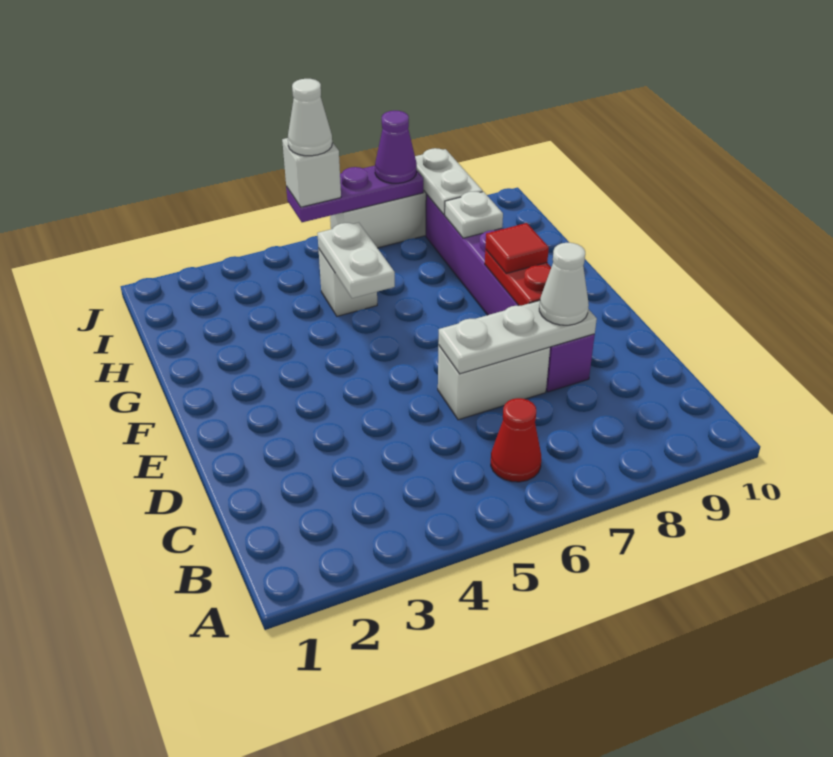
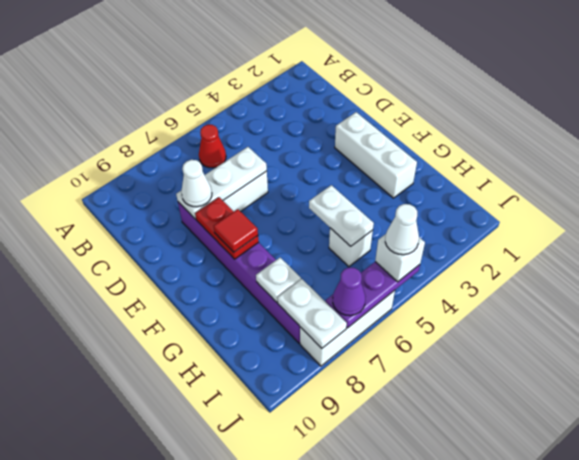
none -> white brick E2:G2 level 1

